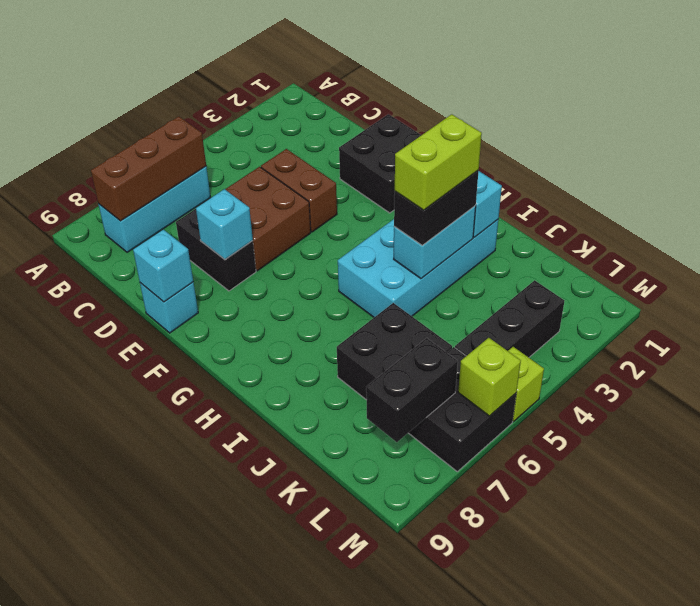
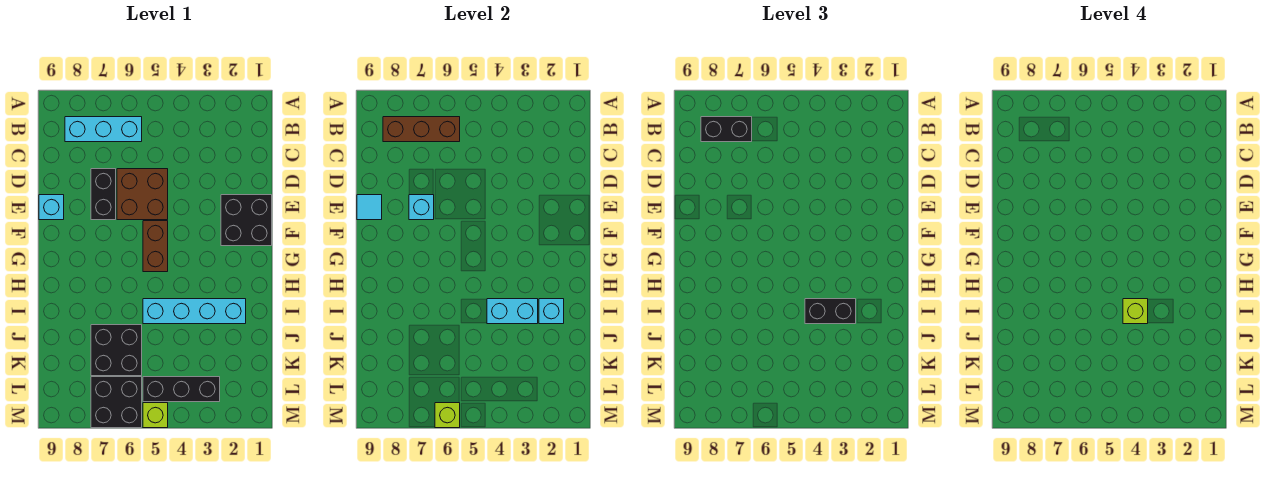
brown brick D4:E4 level 1 -> brown brick F5:G5 level 1
cyan brick E9 level 2 -> cyan tile E9 level 2
cyan brick H2:I5 level 1 -> cyan brick I2:I5 level 1
lime brick I3:I4 level 4 -> lime brick I4 level 4
black brick L7:L8 level 2 -> black brick B7:B8 level 3

